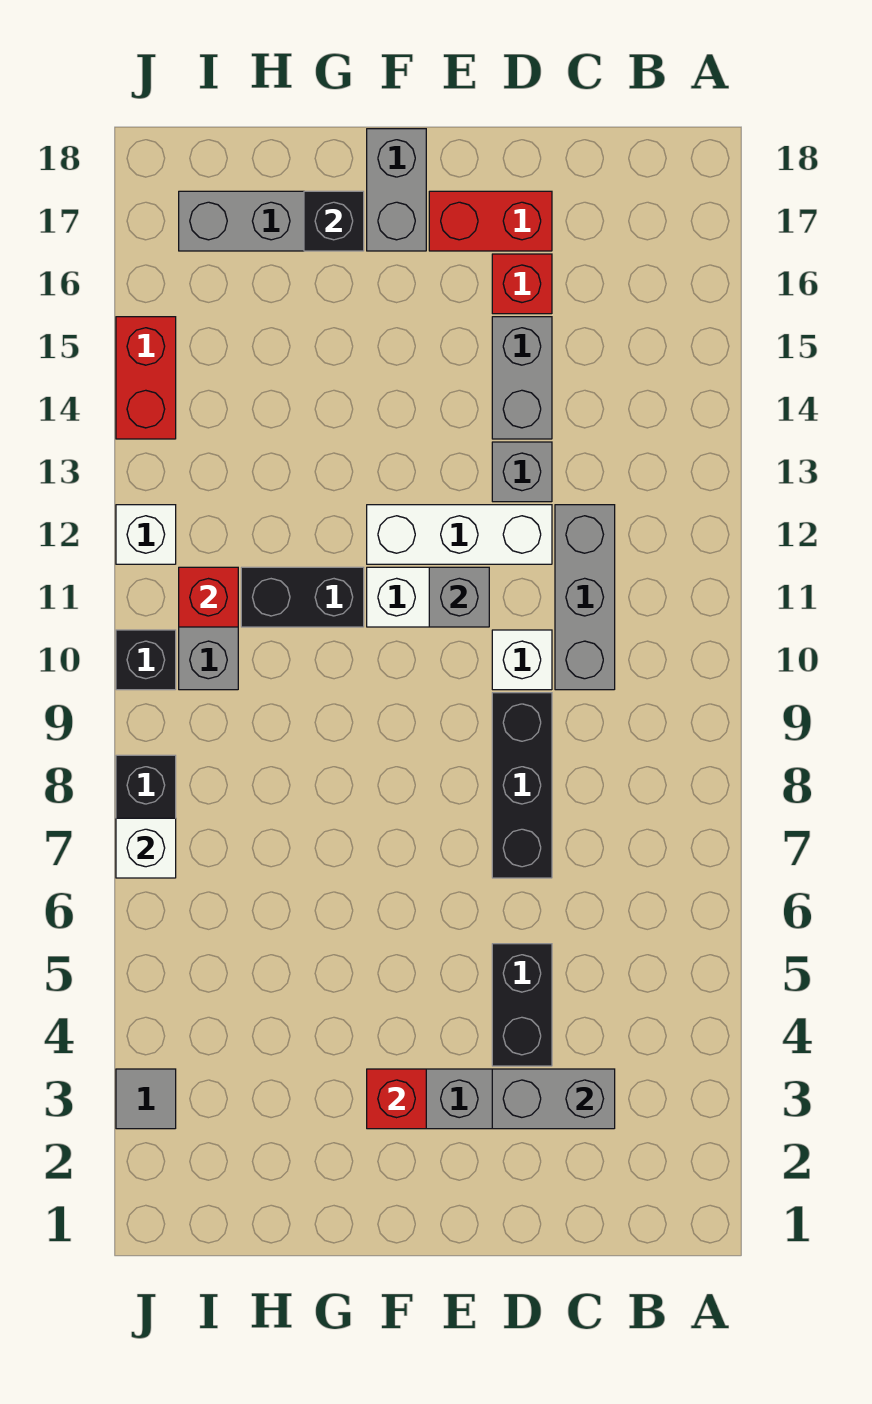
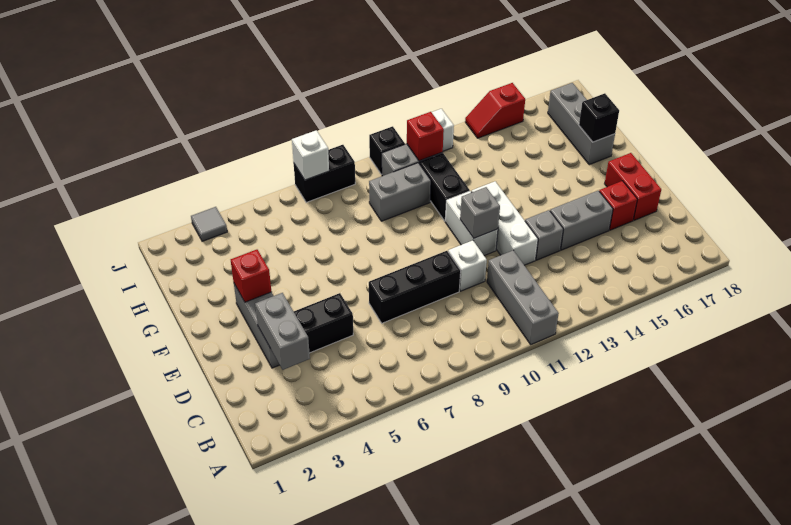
grey brick C10:C12 level 1 -> grey brick A11:C11 level 1
grey brick F17:F18 level 1 -> grey brick H9:H10 level 1
red brick J14:J15 level 1 -> red slope J14:J15 level 1 top 15

